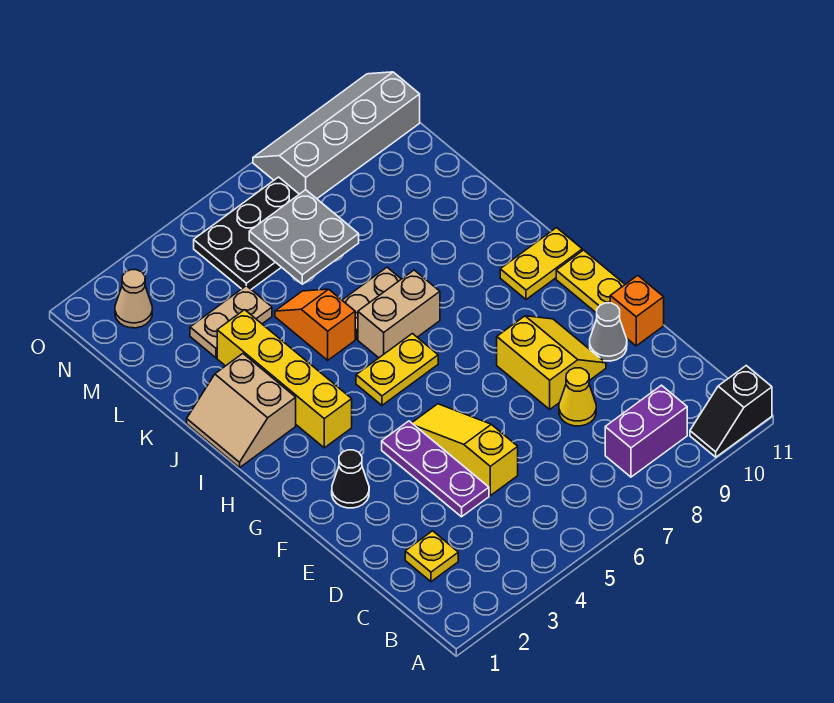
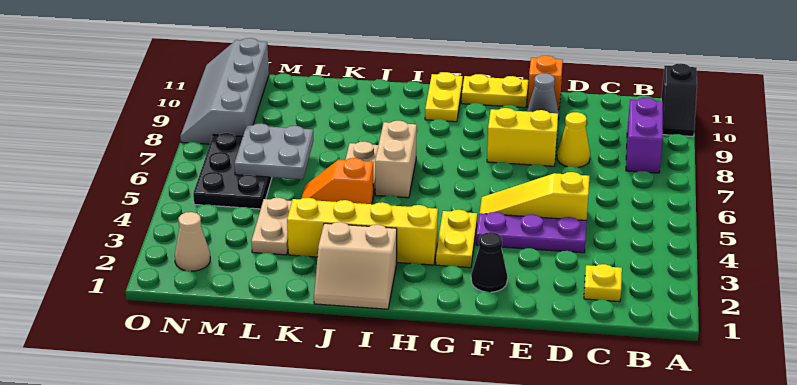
yellow plate H5:H6 level 1 -> yellow plate G3:G4 level 1

